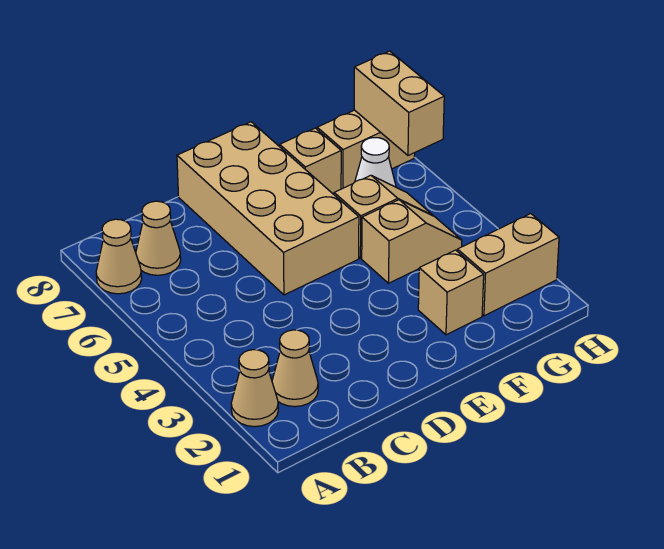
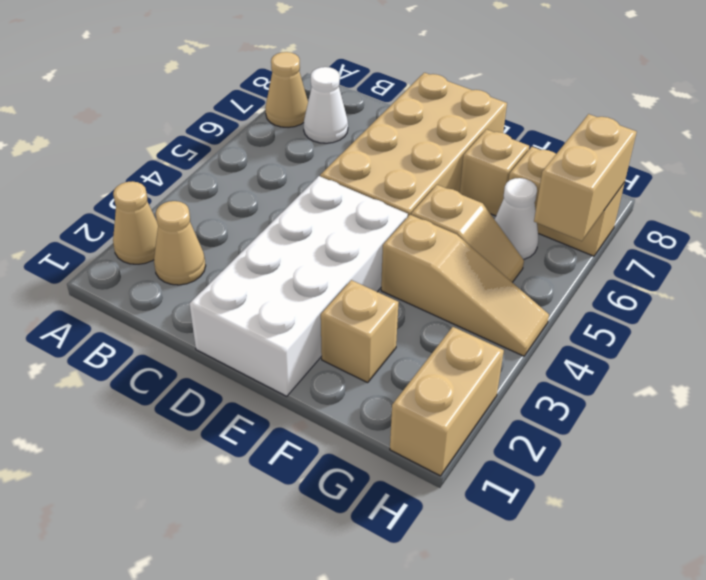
tan cone B7 level 1 -> white cone B7 level 1
none -> white brick D1:E4 level 1
tan slope F4:G4 level 1 top F -> tan slope F4:H4 level 1 top F
tan brick G2:H2 level 1 -> tan brick H1:H2 level 1

